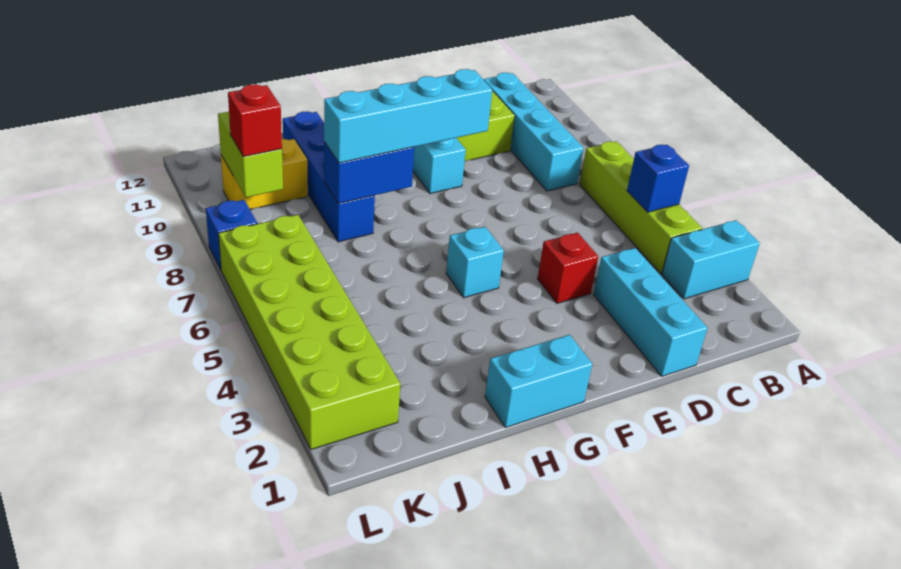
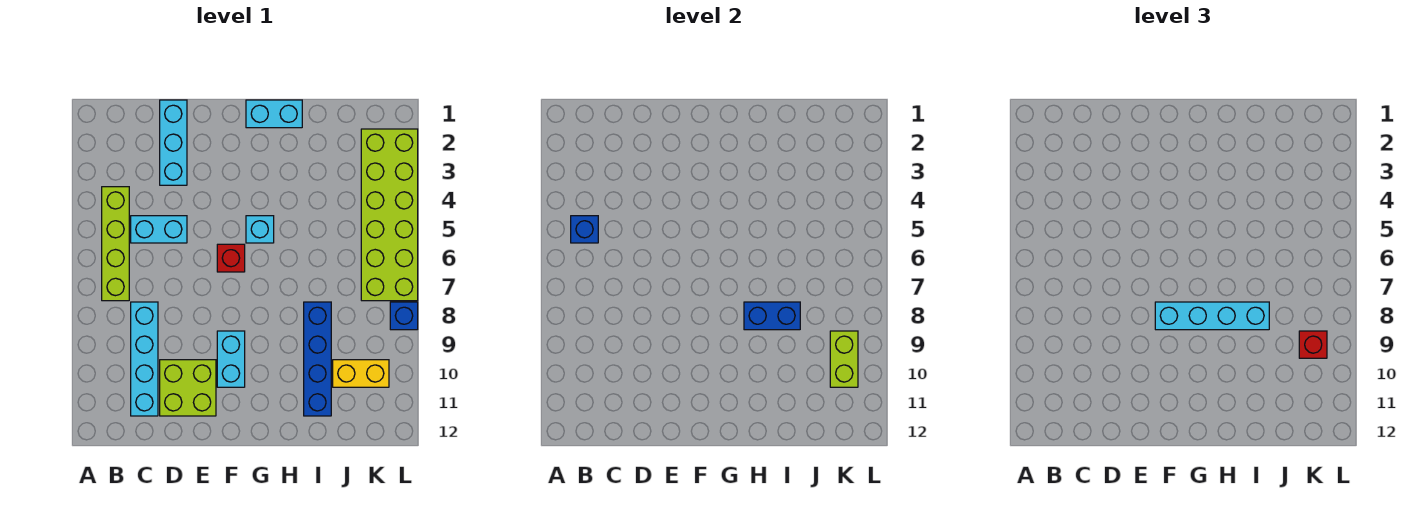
cyan brick A3:B3 level 1 -> cyan brick C5:D5 level 1
red brick E4 level 1 -> red brick F6 level 1

